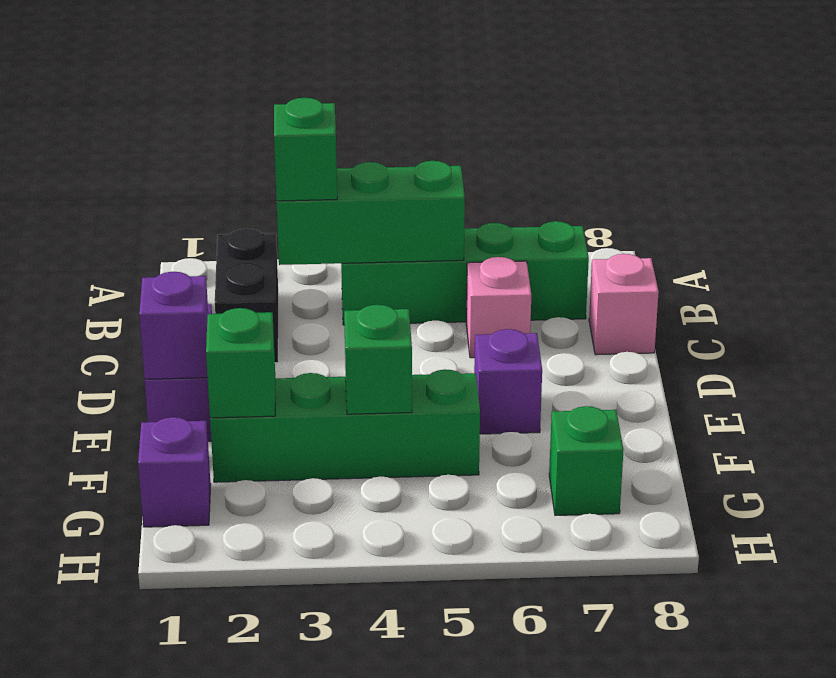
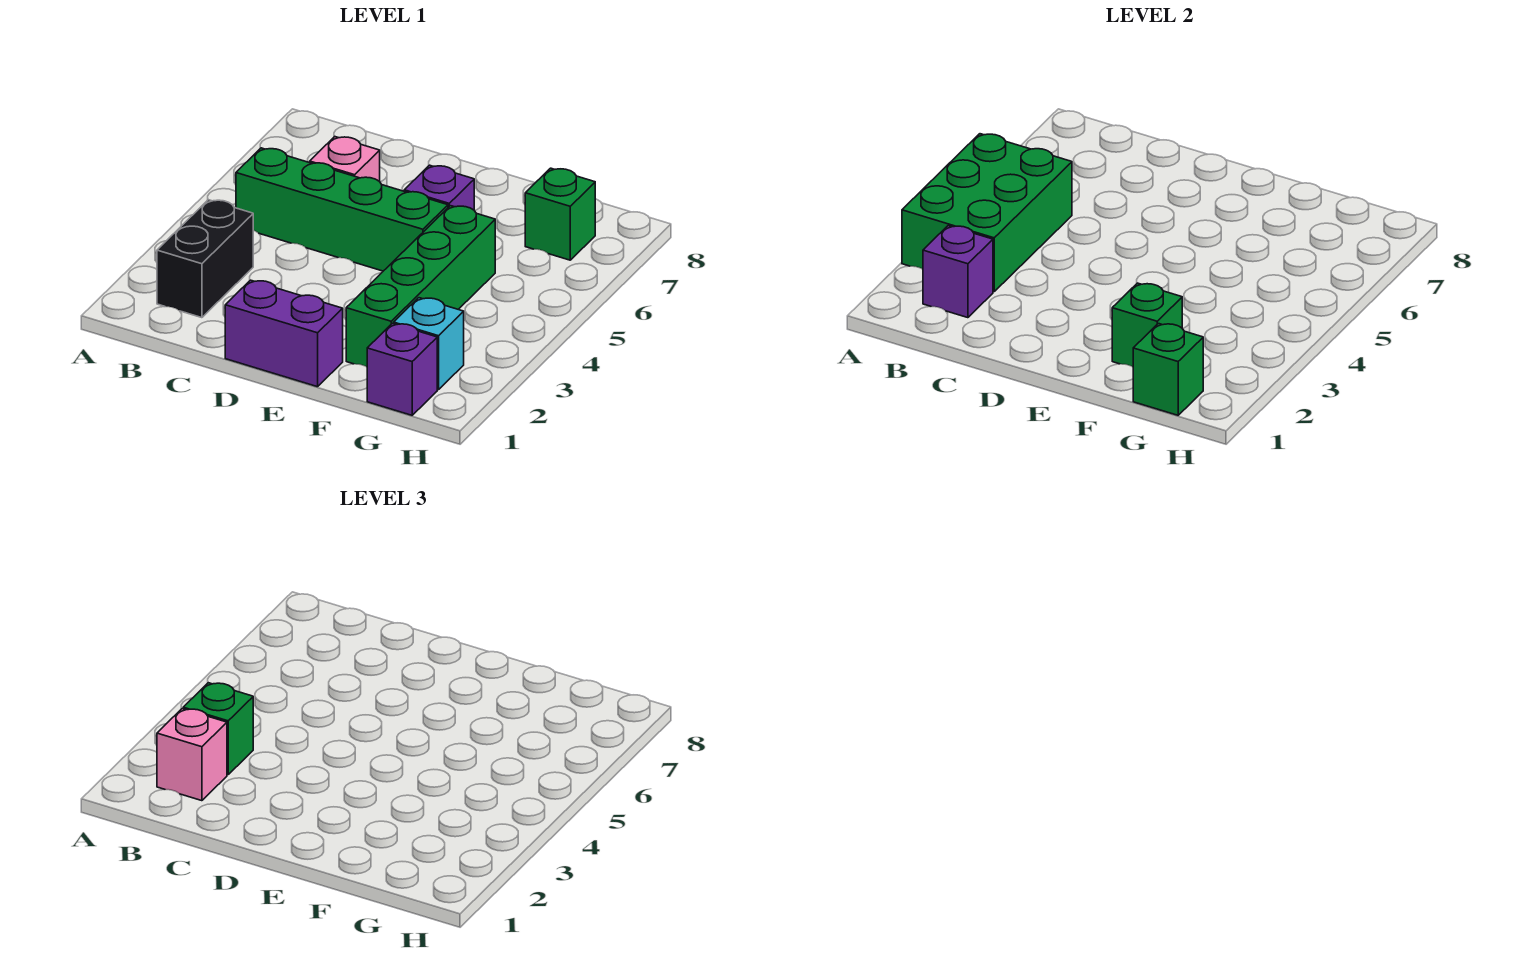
black brick B2:C2 level 1 -> black brick B2:B3 level 1
green brick B3:B5 level 2 -> green brick A3:B5 level 2
green brick B4:B7 level 1 -> green brick B5:E5 level 1
pink brick C8 level 1 -> pink brick B2 level 3
purple brick E1 level 2 -> purple brick B2 level 2
green brick F4 level 2 -> green brick G1 level 2
none -> cyan brick G2 level 1

